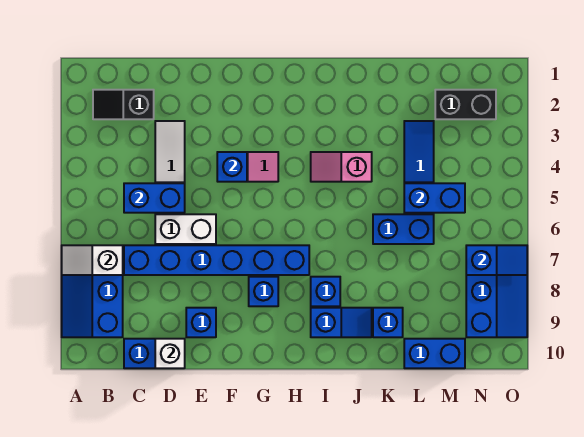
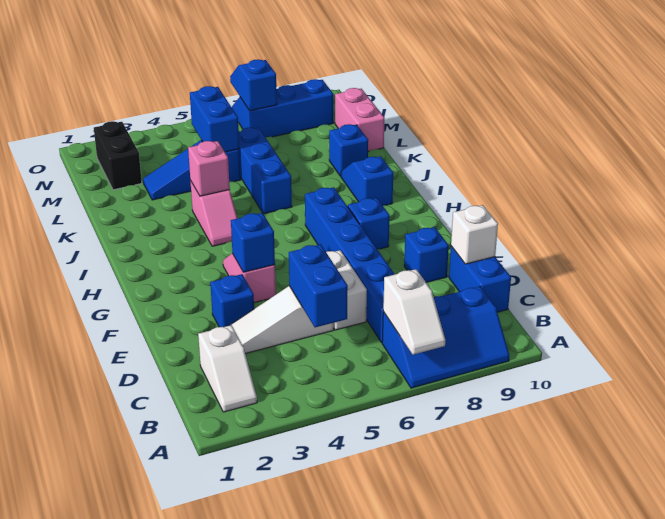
black slope B2:C2 level 1 top C -> white slope B2:C2 level 1 top C
blue brick I8 level 1 -> blue brick E3 level 1
none -> pink brick J4 level 2
blue brick K6:L6 level 1 -> blue brick J6:L6 level 1
blue brick L10:M10 level 1 -> pink brick L10:M10 level 1

